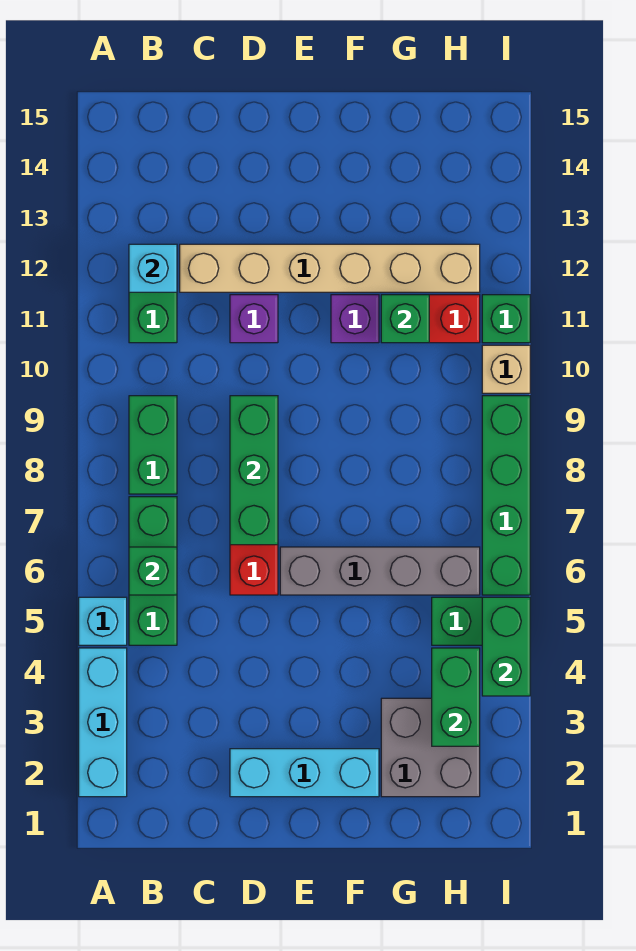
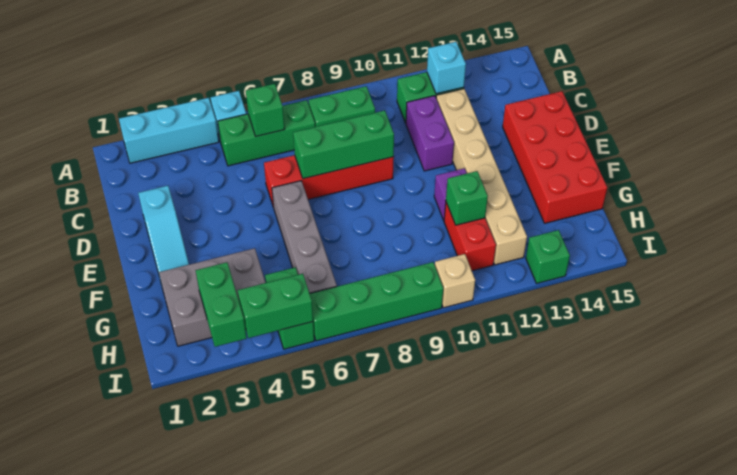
cyan brick D2:F2 level 1 -> cyan slope D2:F2 level 1 top D
purple brick D11 level 1 -> purple brick C11:D11 level 1
none -> red brick D14:G15 level 1
grey brick G2:H3 level 1 -> grey brick G2:H4 level 1
green brick H3:H4 level 2 -> green brick H3:I3 level 2
green brick I11 level 1 -> green brick I13 level 1

